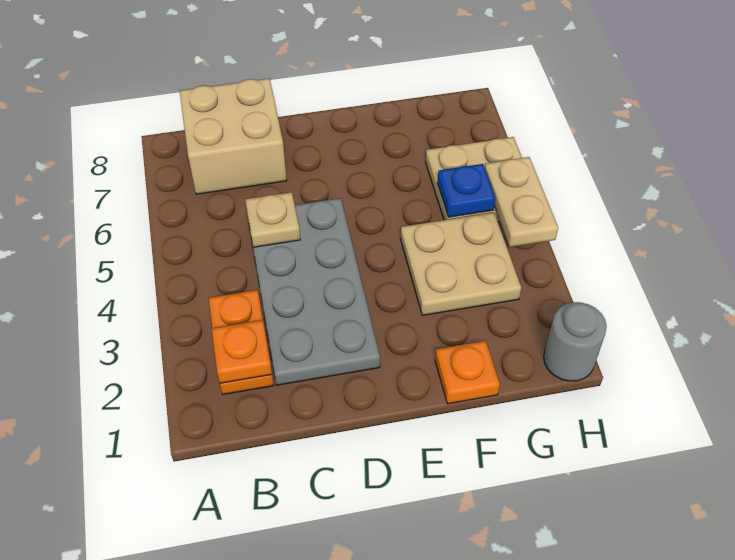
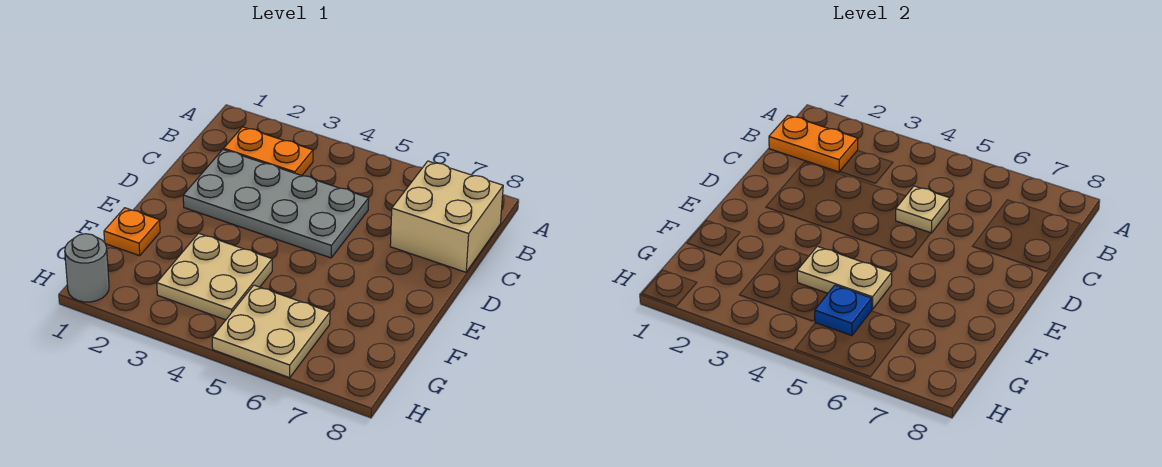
orange plate B2 level 2 -> orange plate B1:B2 level 2
tan plate H4:H5 level 2 -> tan plate F4:F5 level 2

